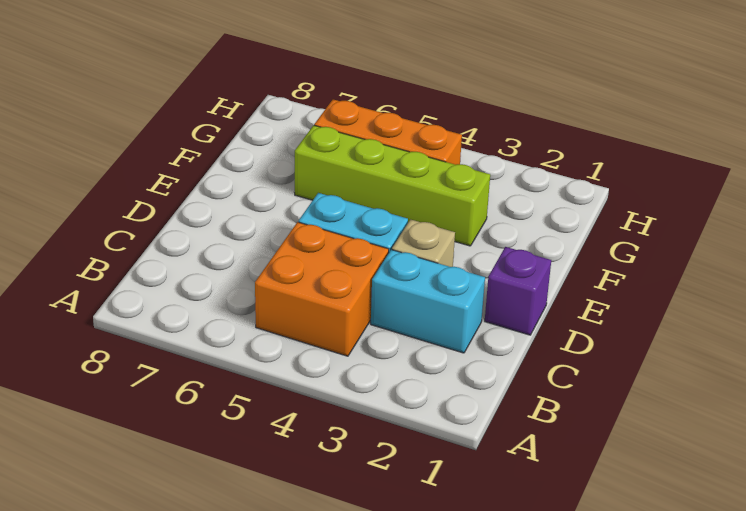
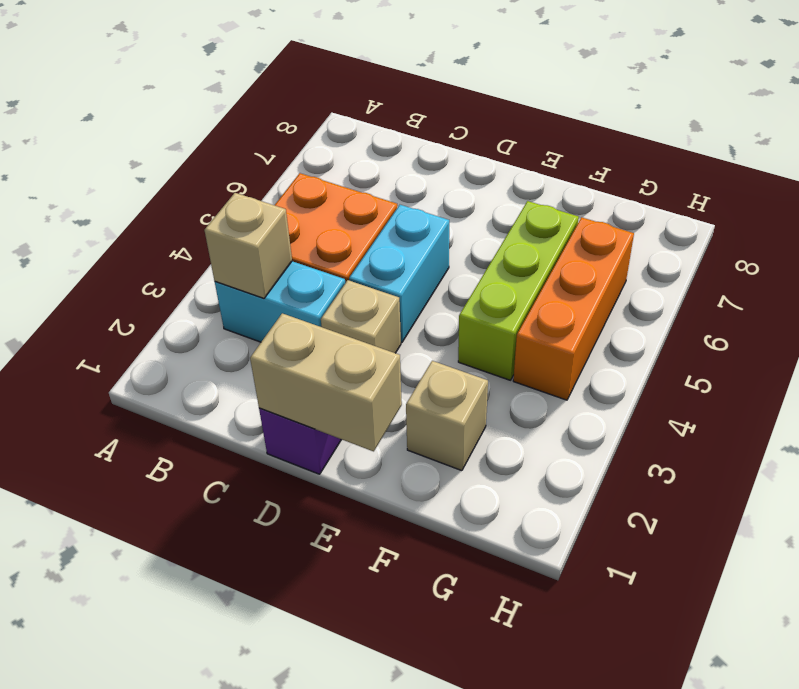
none -> tan brick B3 level 2
cyan brick C2:C3 level 1 -> cyan brick B3:C3 level 1
none -> tan brick D1:E1 level 2
none -> tan brick F2 level 1
lime brick F3:F6 level 1 -> lime brick F4:F6 level 1

